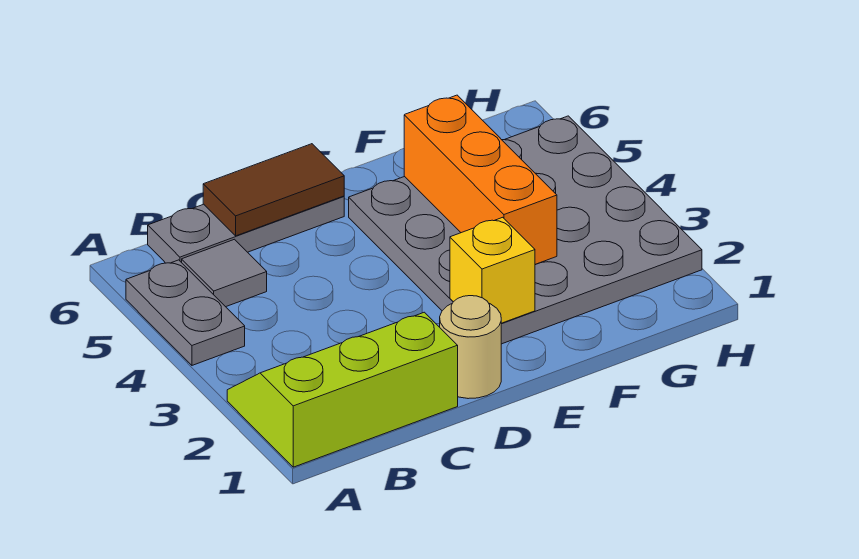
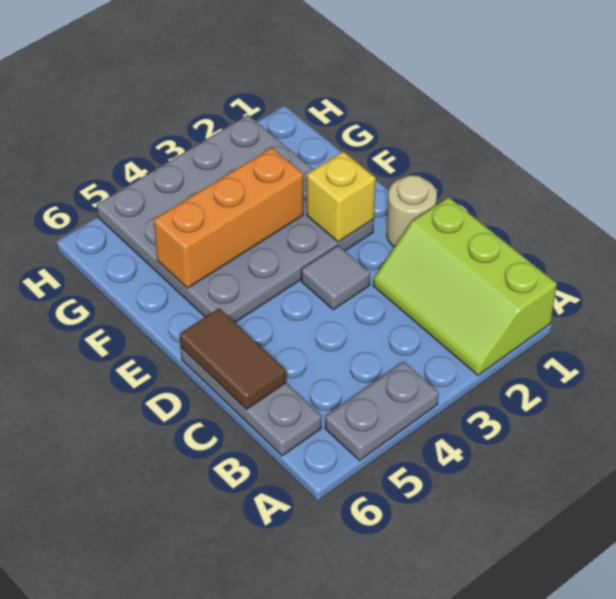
grey tile B5 level 1 -> grey tile D3 level 1

